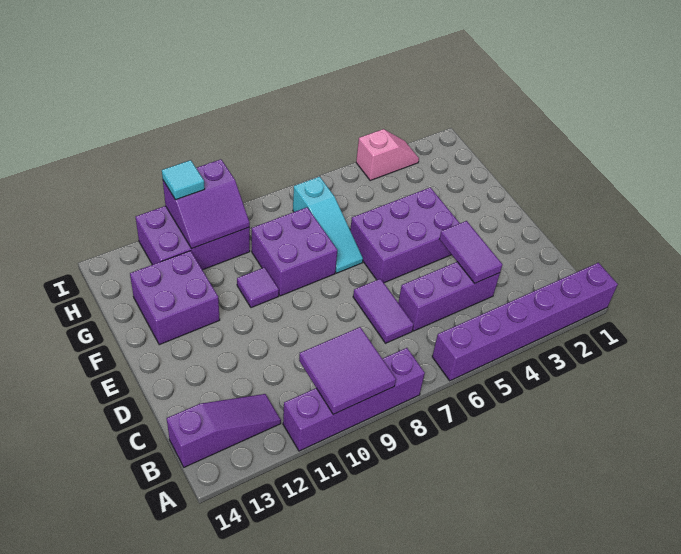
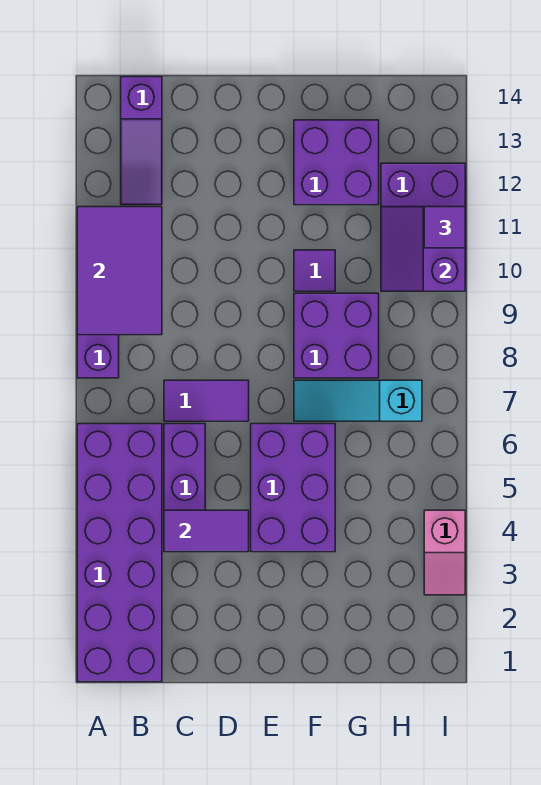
purple brick A1:A6 level 1 -> purple brick A1:B6 level 1
purple tile A9:B10 level 2 -> purple tile A9:B11 level 2
cyan tile I11 level 3 -> purple tile I11 level 3

